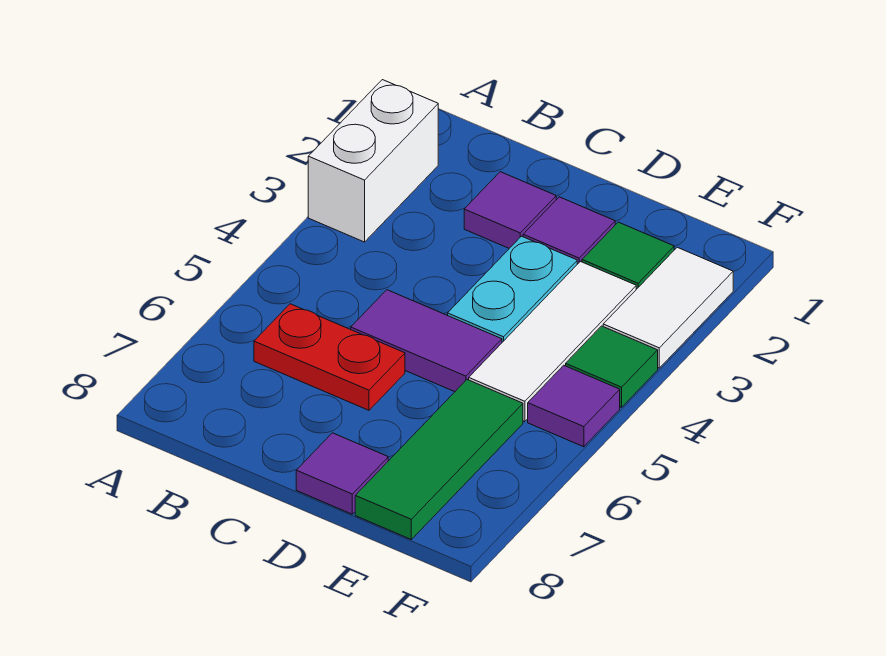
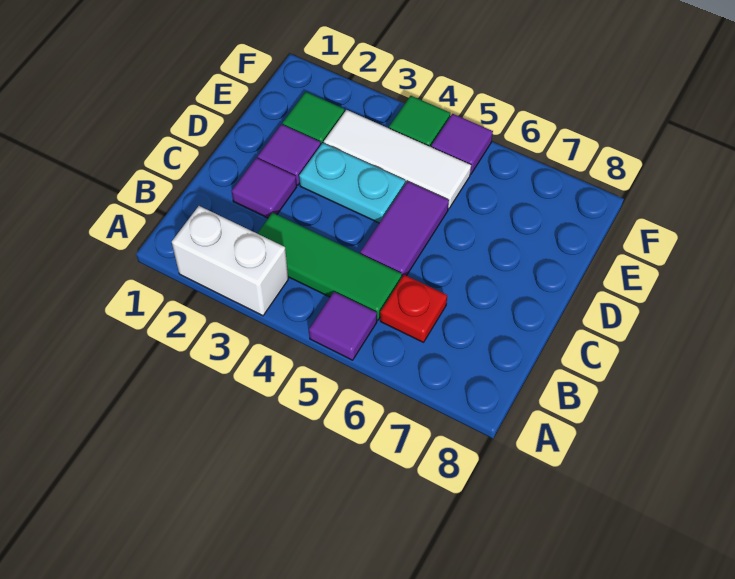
red plate B6:C6 level 1 -> red plate B6 level 1
purple tile D8 level 1 -> purple tile A5 level 1
green tile E6:E8 level 1 -> green tile B3:B5 level 1
white tile F2:F3 level 1 -> none

